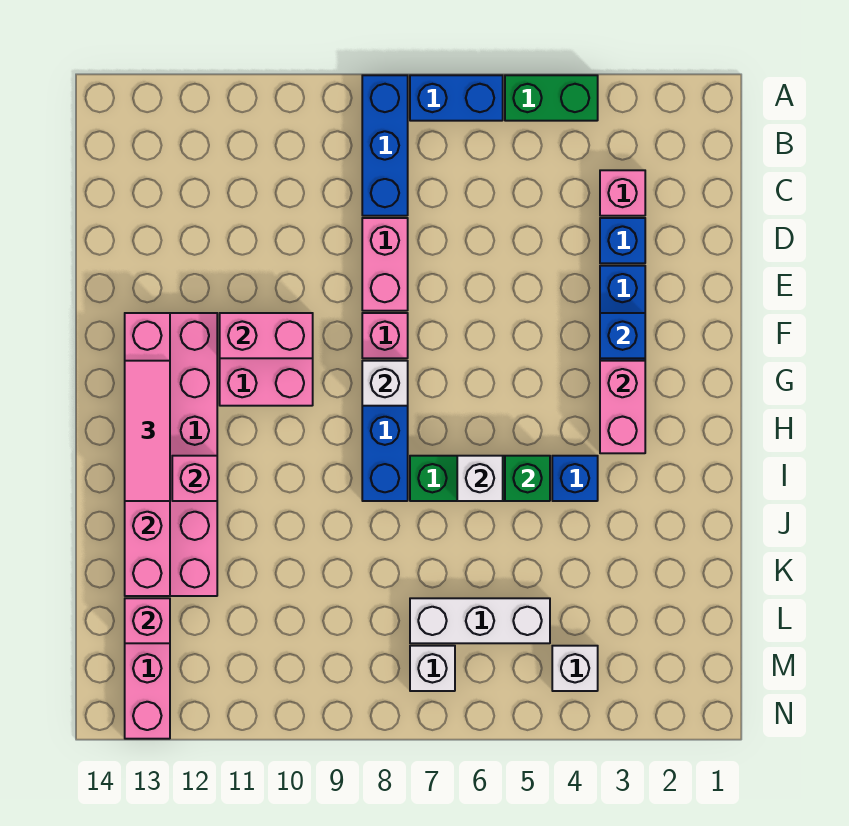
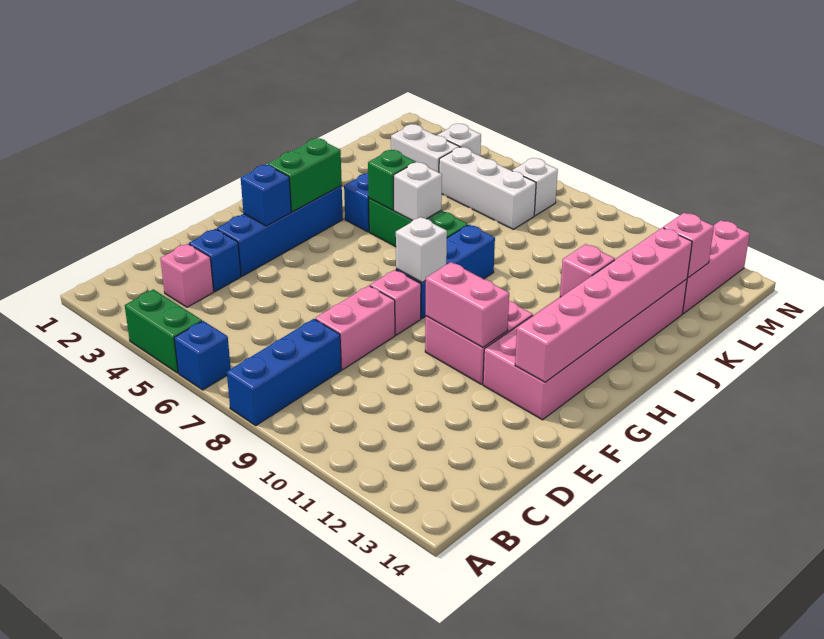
blue brick A6:A7 level 1 -> blue brick A6 level 1
pink brick G3:H3 level 2 -> green brick G3:H3 level 2
pink tile G13:I13 level 3 -> none
none -> white brick L3:L4 level 1

